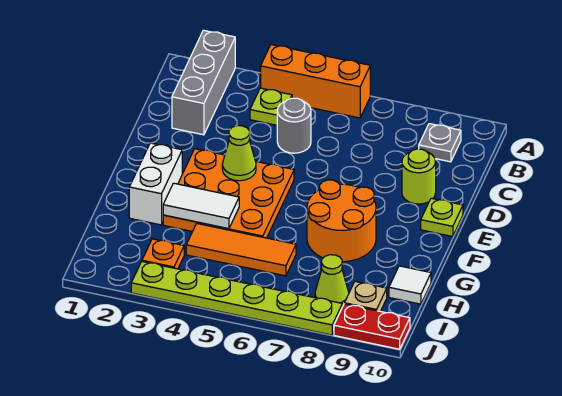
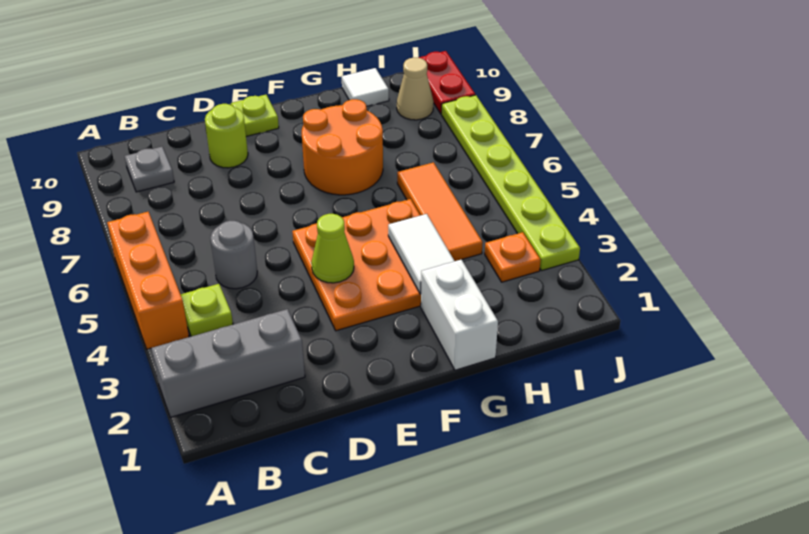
white brick F2:G2 level 1 -> white brick G1:G2 level 1
lime cone I8 level 1 -> none
tan plate I9 level 1 -> tan cone I9 level 1

